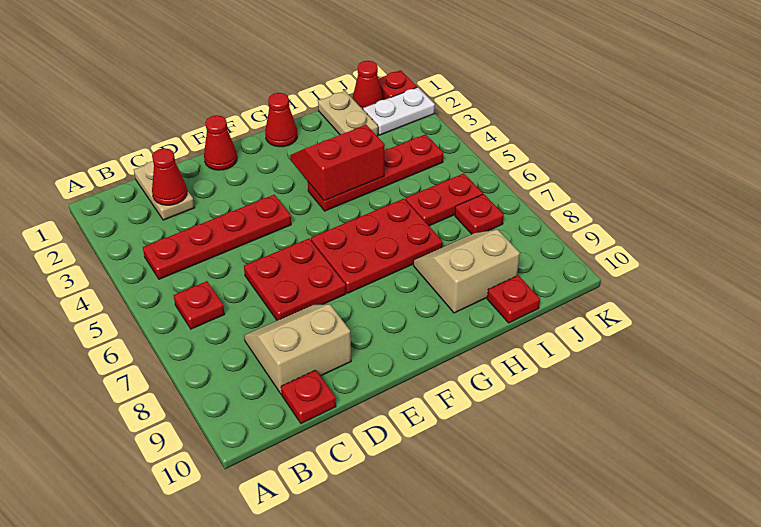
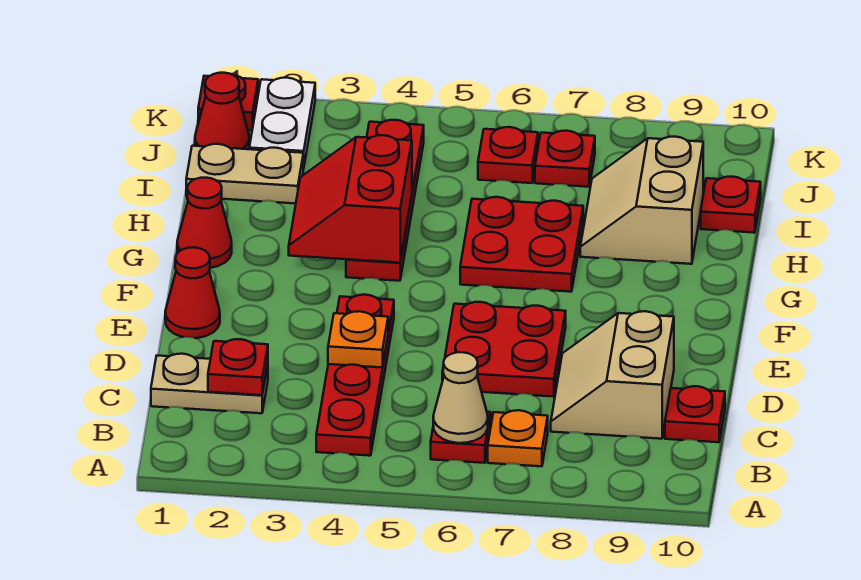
none -> tan cone B6 level 2
none -> orange plate B7 level 1
red cone C2 level 2 -> red plate C2 level 2
none -> orange plate D4 level 2
red plate F6:H7 level 1 -> red plate G6:H7 level 1
red plate I6:J6 level 1 -> red plate J6 level 1

